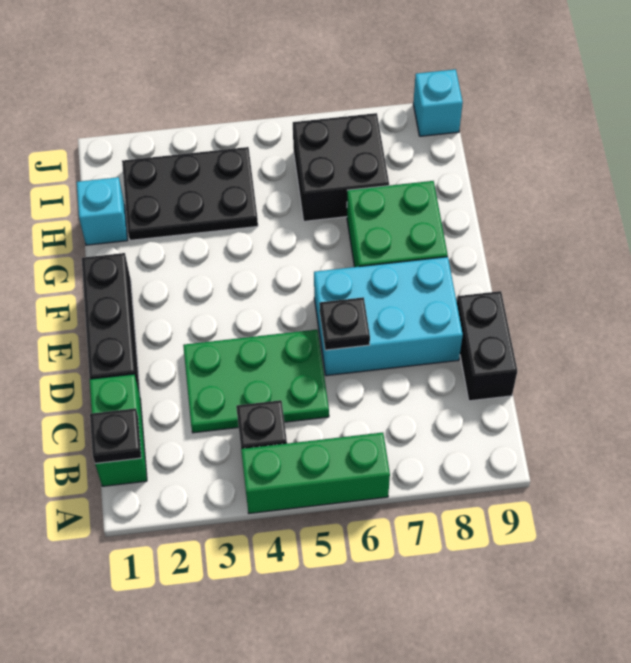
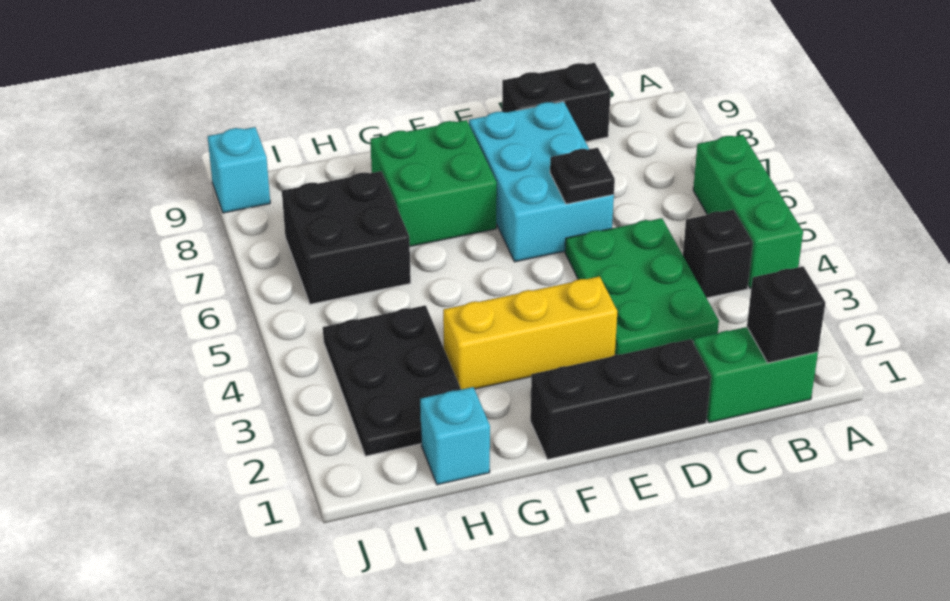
black plate B1 level 2 -> black brick B1 level 2
none -> yellow brick E3:G3 level 1

